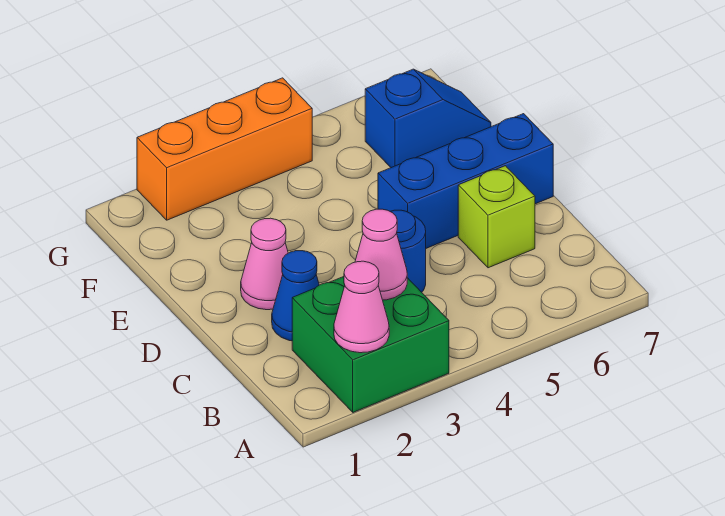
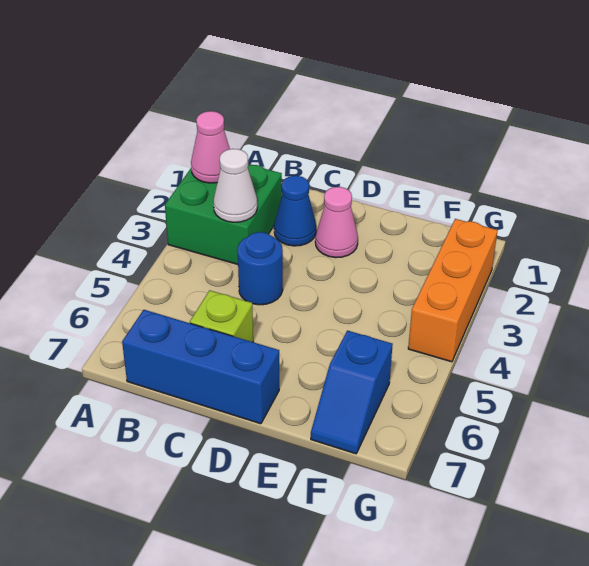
pink cone B3 level 2 -> white cone B3 level 2
blue brick D5:D7 level 1 -> blue brick B7:D7 level 1

